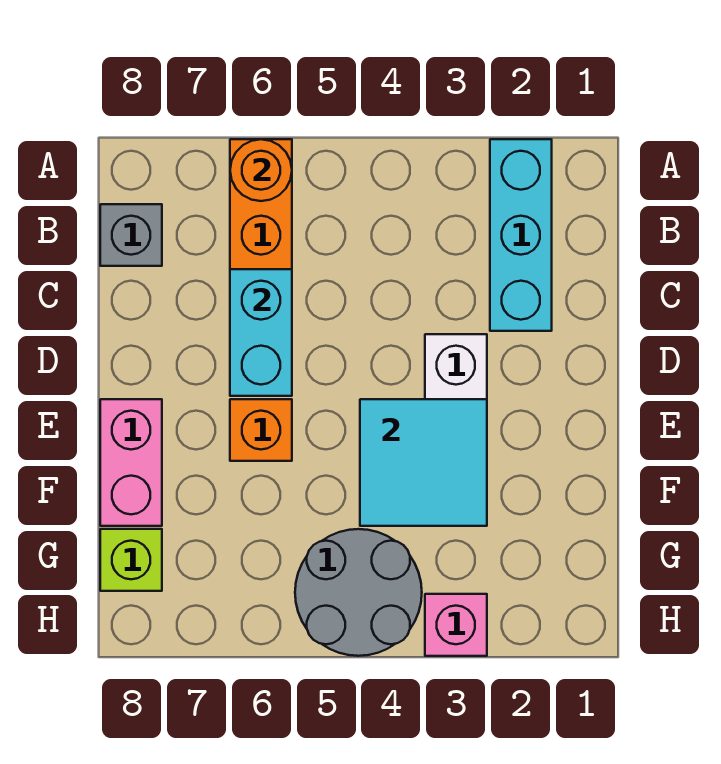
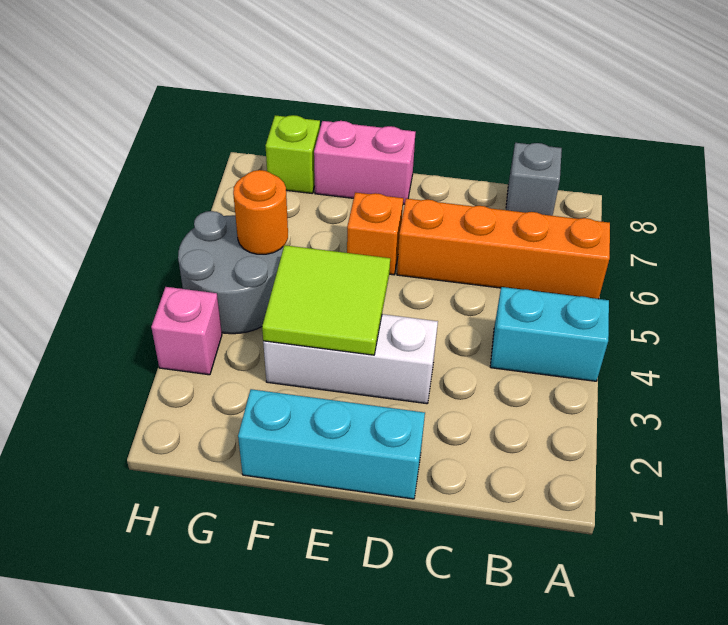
cyan brick A2:C2 level 1 -> cyan brick D1:F1 level 1
orange round brick A6 level 2 -> orange round brick G5 level 2
cyan brick C6:D6 level 2 -> cyan brick A4:B4 level 1
cyan tile E3:F4 level 2 -> lime tile E3:F4 level 2

